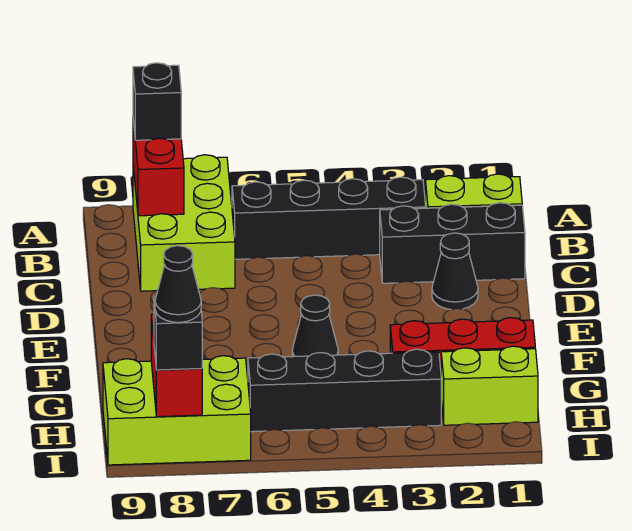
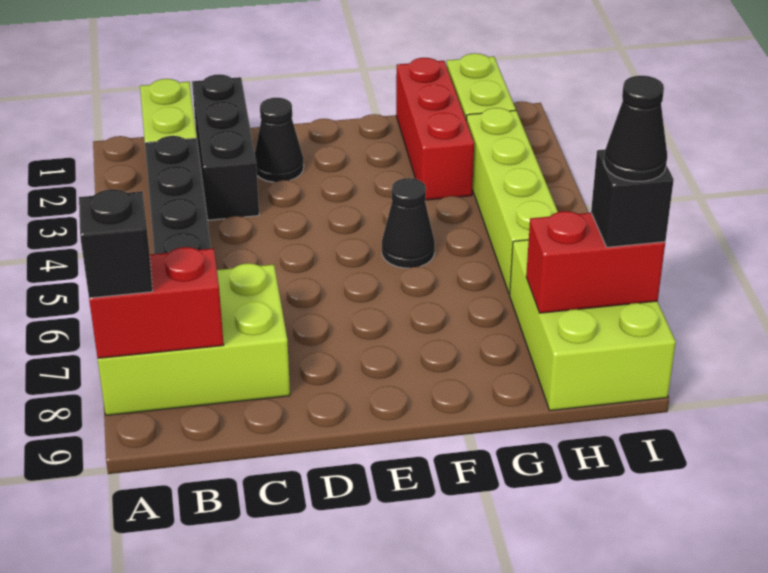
black brick H3:H6 level 1 -> lime brick H3:H6 level 1

